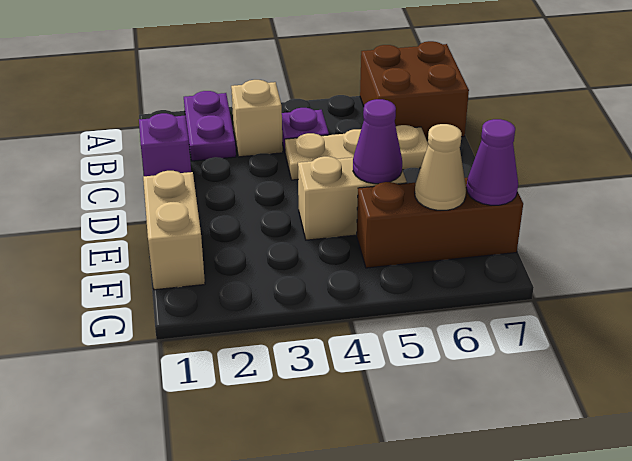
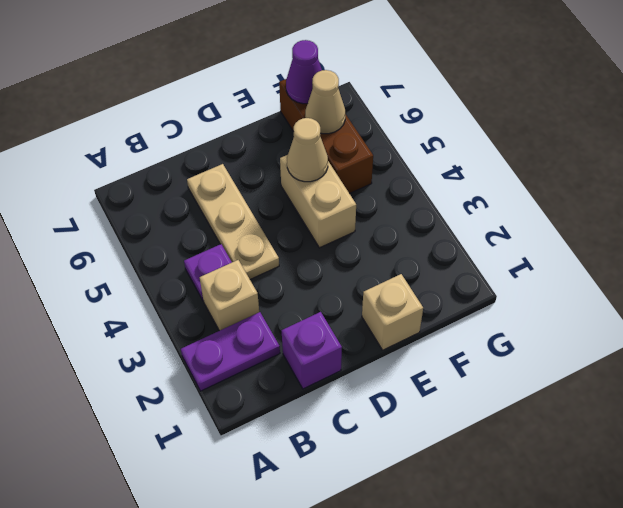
brown brick A6:B7 level 1 -> none
tan brick E1:F1 level 1 -> tan brick E1 level 1
purple cone E5 level 2 -> tan cone E5 level 2

